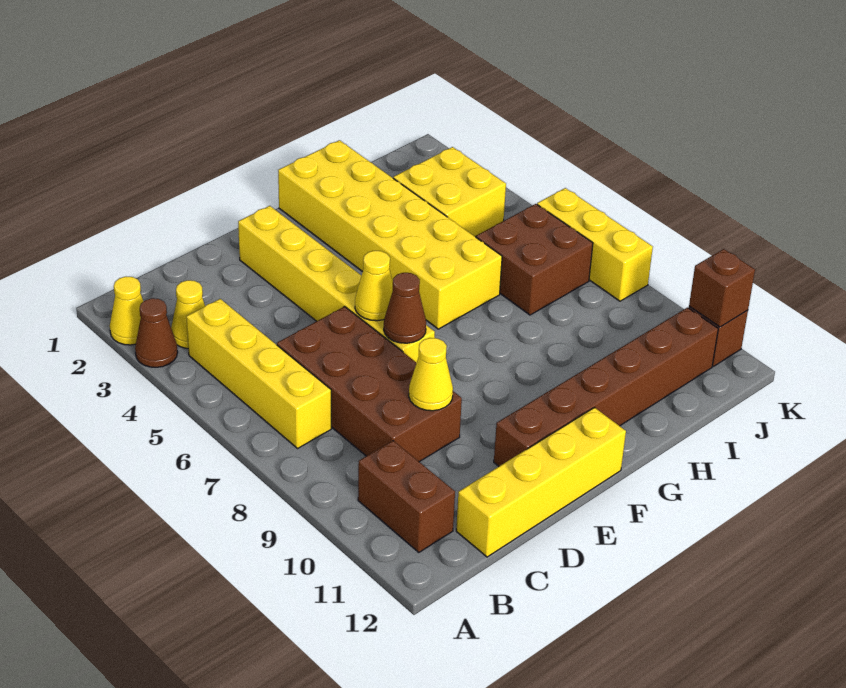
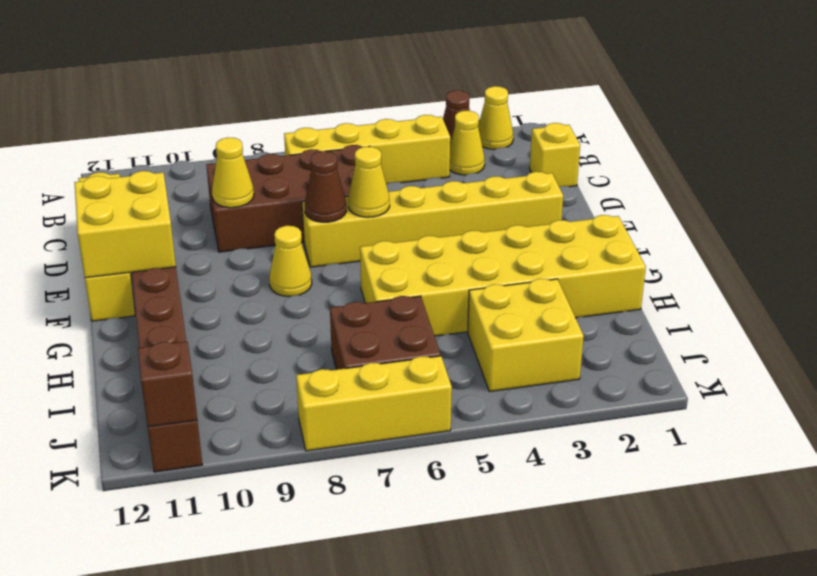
brown brick B10:B11 level 1 -> none
none -> yellow brick C1 level 1
none -> yellow brick E11:F12 level 2
none -> yellow cone F8 level 1

